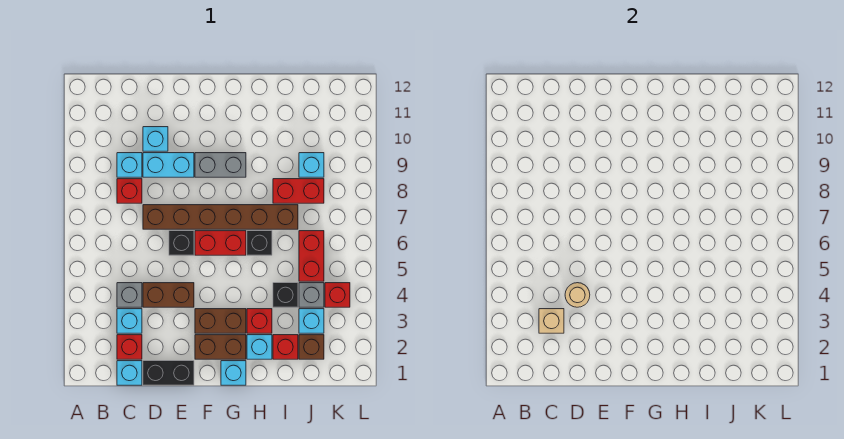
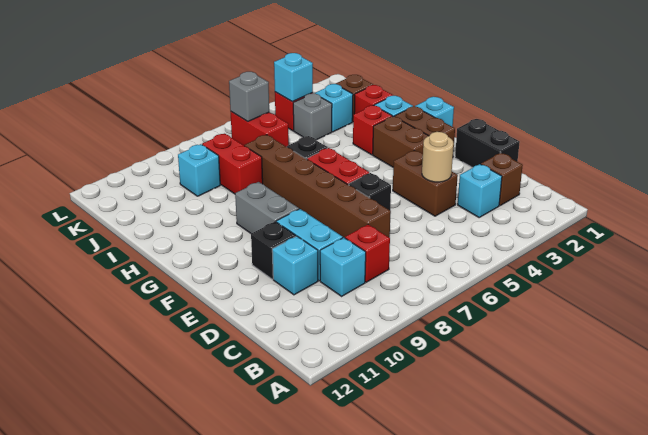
cyan brick C1 level 1 -> cyan brick K4 level 2
red brick C2 level 1 -> brown brick C2 level 1
tan brick C3 level 2 -> none
grey brick C4 level 1 -> grey brick K6 level 2
black brick I4 level 1 -> black brick E10 level 1
red brick J5:J6 level 1 -> red brick J6:K6 level 1

